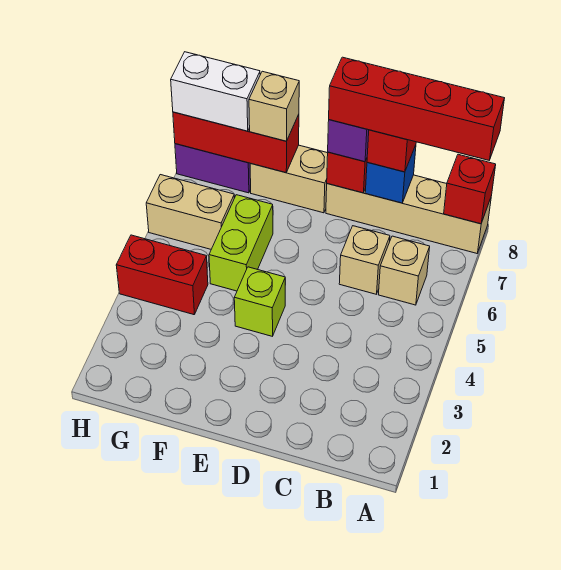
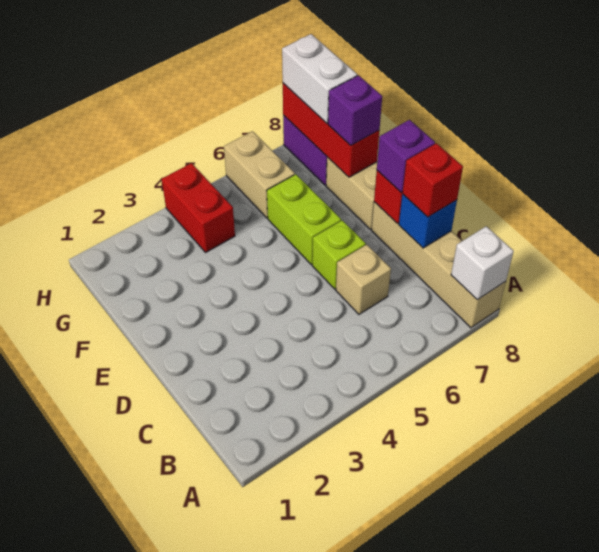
red brick A8 level 2 -> white brick A8 level 2
red brick A8:D8 level 4 -> none
tan brick B6 level 1 -> none
lime brick E4 level 1 -> lime brick D6 level 1
lime brick F5:F6 level 1 -> lime brick E6:F6 level 1
tan brick F8 level 3 -> purple brick F8 level 3

